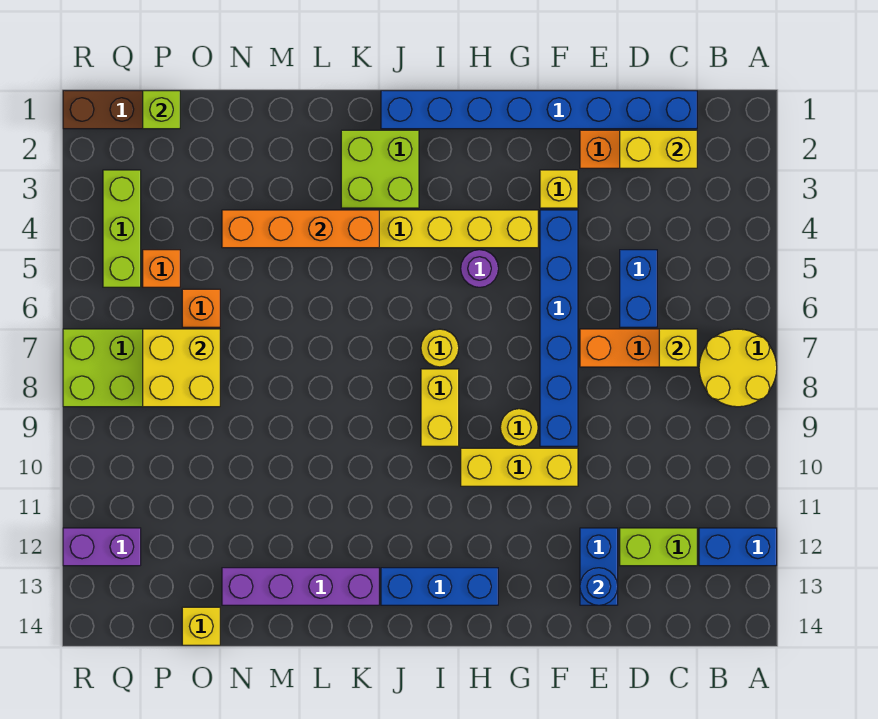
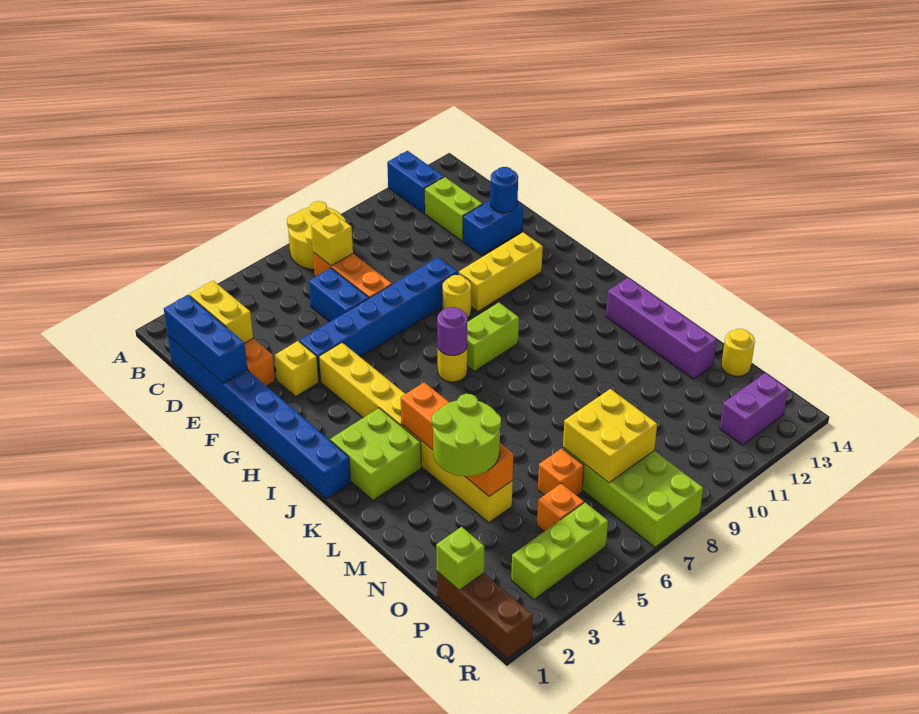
blue brick D5:D6 level 1 -> blue brick D6:E6 level 1
yellow brick F10:H10 level 1 -> yellow brick G10:G12 level 1
purple round brick H5 level 1 -> purple round brick I7 level 2
blue brick H13:J13 level 1 -> blue brick C1:E1 level 2
yellow brick I8:I9 level 1 -> lime brick I8:I9 level 1
none -> lime round brick M3:N4 level 3
yellow brick O14 level 1 -> yellow round brick O14 level 1
purple brick Q12:R12 level 1 -> purple brick Q12:Q13 level 1

